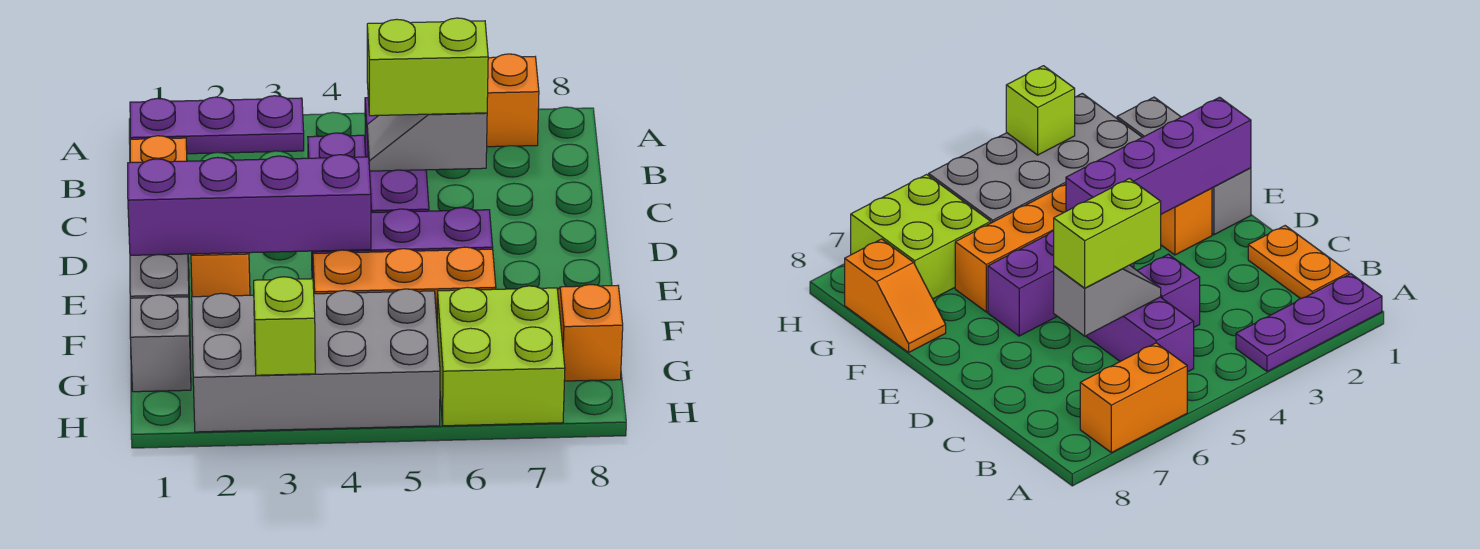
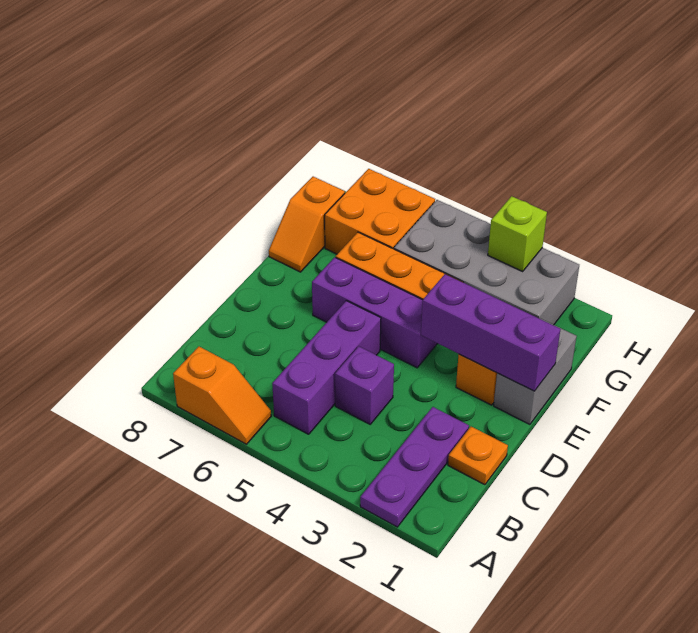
purple plate A1:A3 level 1 -> purple plate A2:C2 level 1
orange brick A6:A7 level 1 -> orange slope A6:A7 level 1 top 7
orange plate B1:C1 level 1 -> orange plate C1 level 1
grey slope C5:C6 level 2 top 6 -> none
lime brick C5:C6 level 3 -> none
purple brick E1:E4 level 2 -> purple brick E1:E3 level 2
grey brick G1 level 1 -> none
lime brick G6:H7 level 1 -> orange brick G6:H7 level 1

